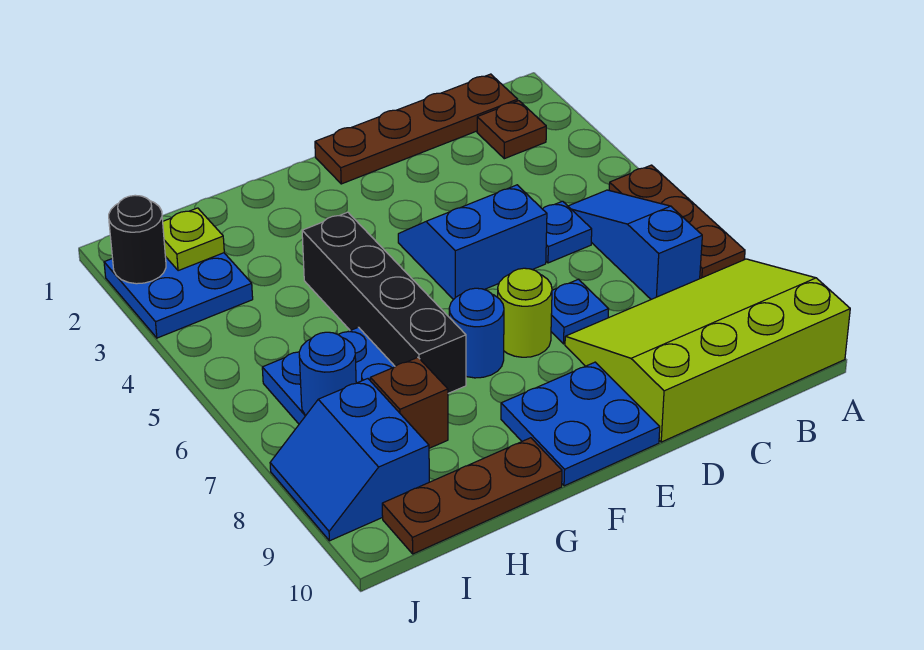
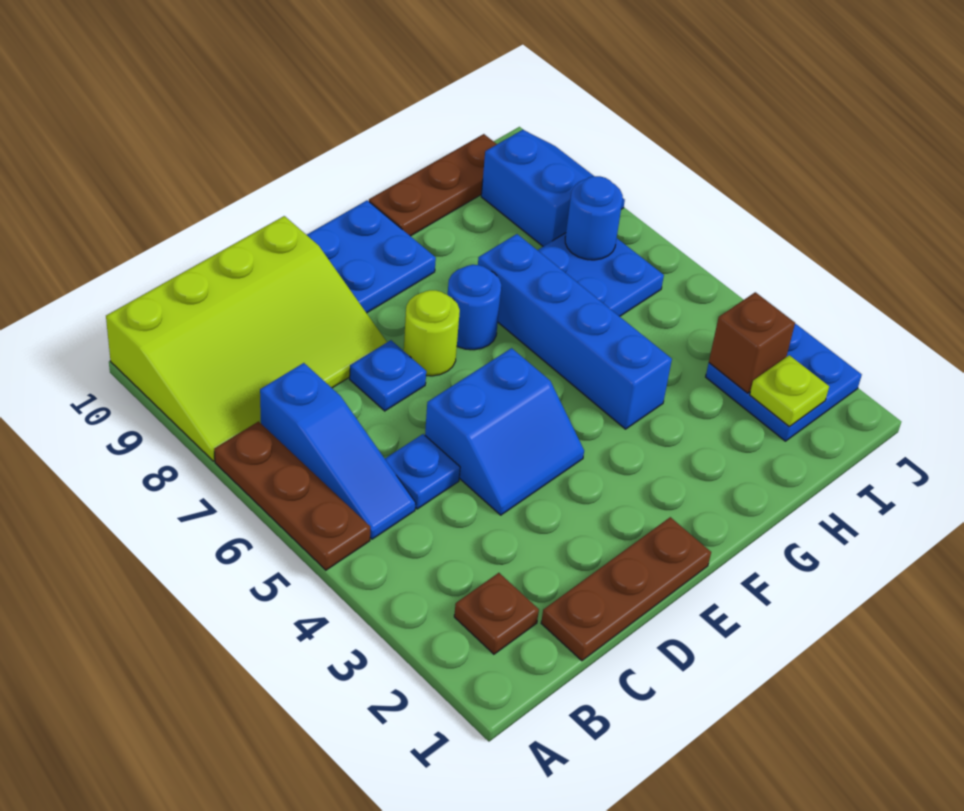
brown plate B1:E1 level 1 -> brown plate C1:E1 level 1
black brick G4:G7 level 1 -> blue brick G4:G7 level 1
brown brick H8 level 1 -> brown brick I3 level 2
black round brick J2 level 2 -> none

